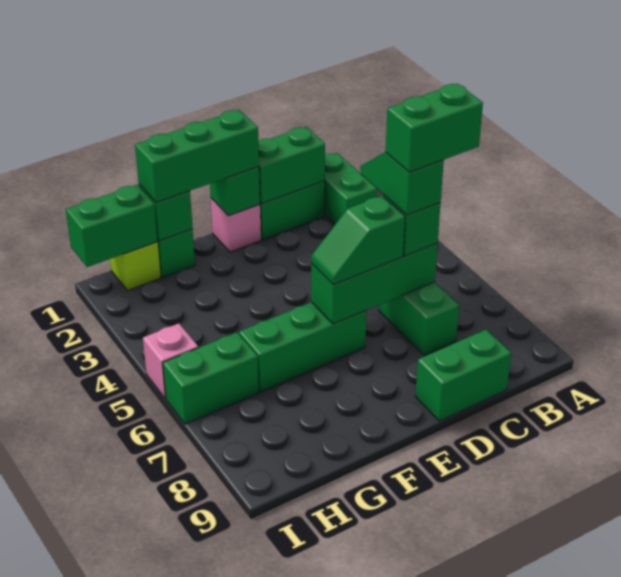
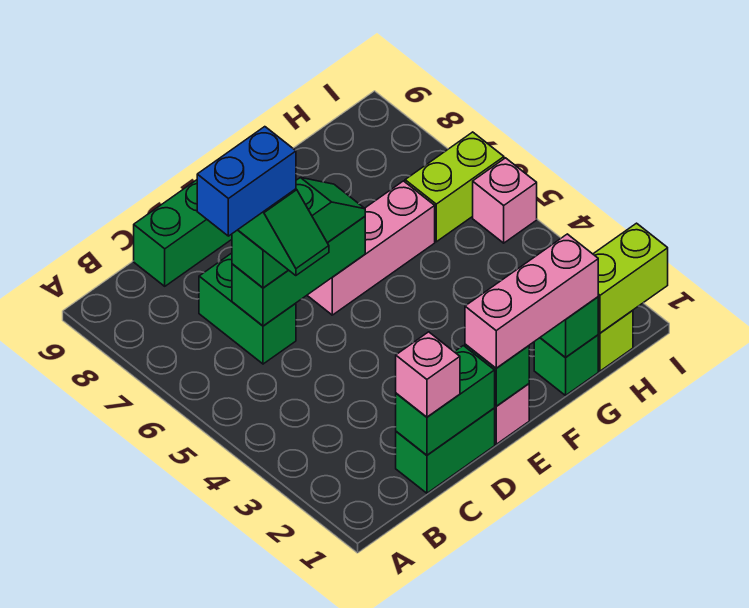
green brick B1:B2 level 1 -> none
green brick B6:C6 level 5 -> blue brick B6:C6 level 5
none -> pink brick C1 level 3
green brick E1:G1 level 3 -> pink brick E1:G1 level 3
green brick E6:G6 level 1 -> pink brick E6:G6 level 1
green brick H1:I1 level 2 -> lime brick H1:I1 level 2
green brick H6:I6 level 1 -> lime brick H6:I6 level 1

